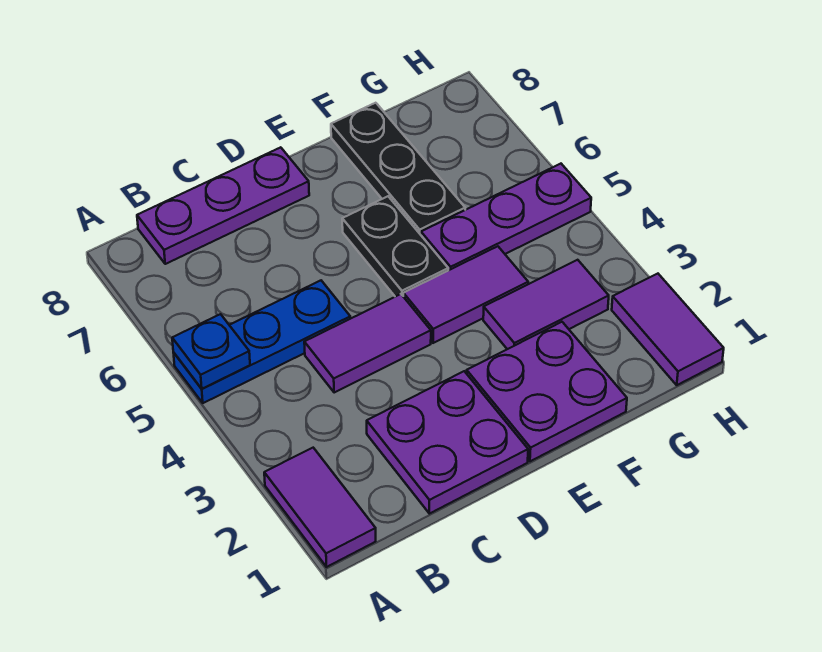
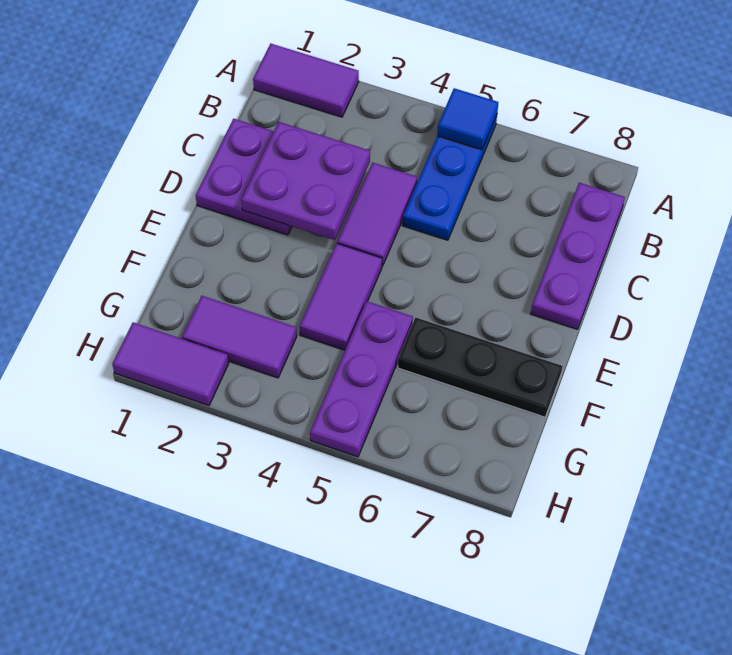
blue plate A5 level 2 -> blue tile A5 level 2
purple plate E1:F2 level 1 -> purple plate C2:D3 level 2
black plate E5:E6 level 1 -> none
purple tile F3:G3 level 1 -> purple tile G2:G3 level 1

